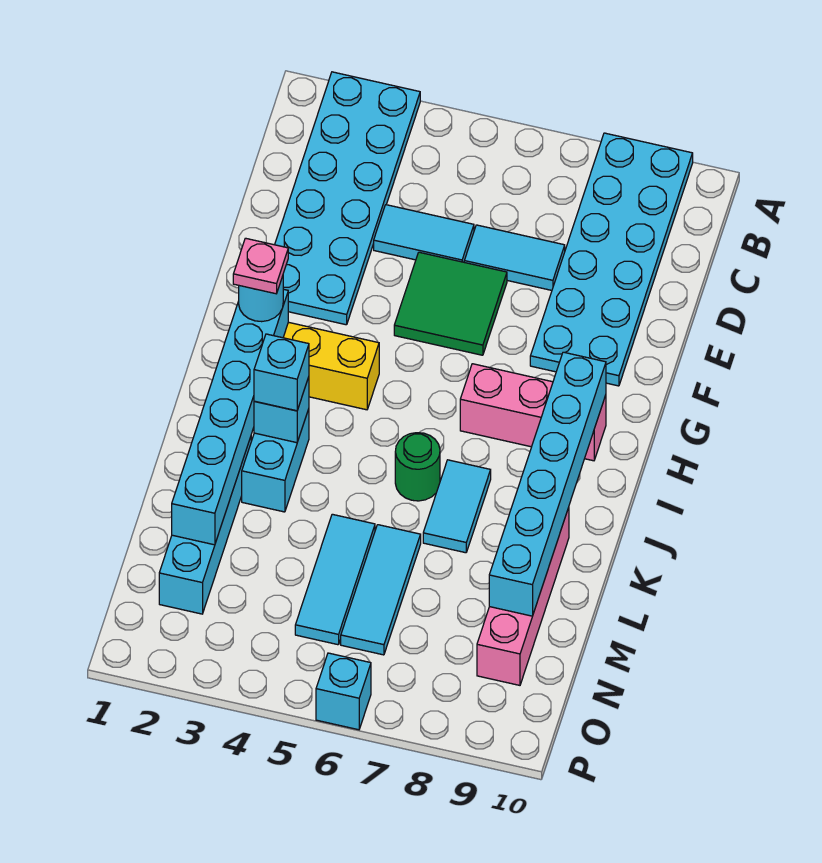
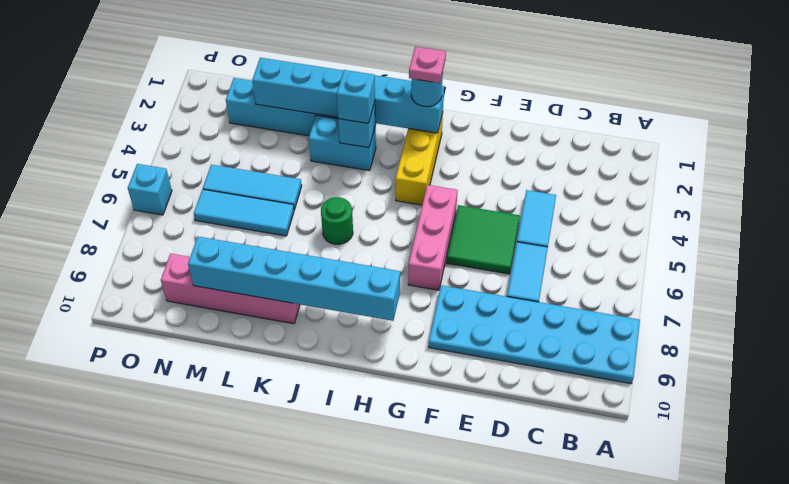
cyan plate A2:F3 level 1 -> none
pink brick H7:H9 level 1 -> pink brick G5:G7 level 1
cyan tile J7:K7 level 1 -> none

